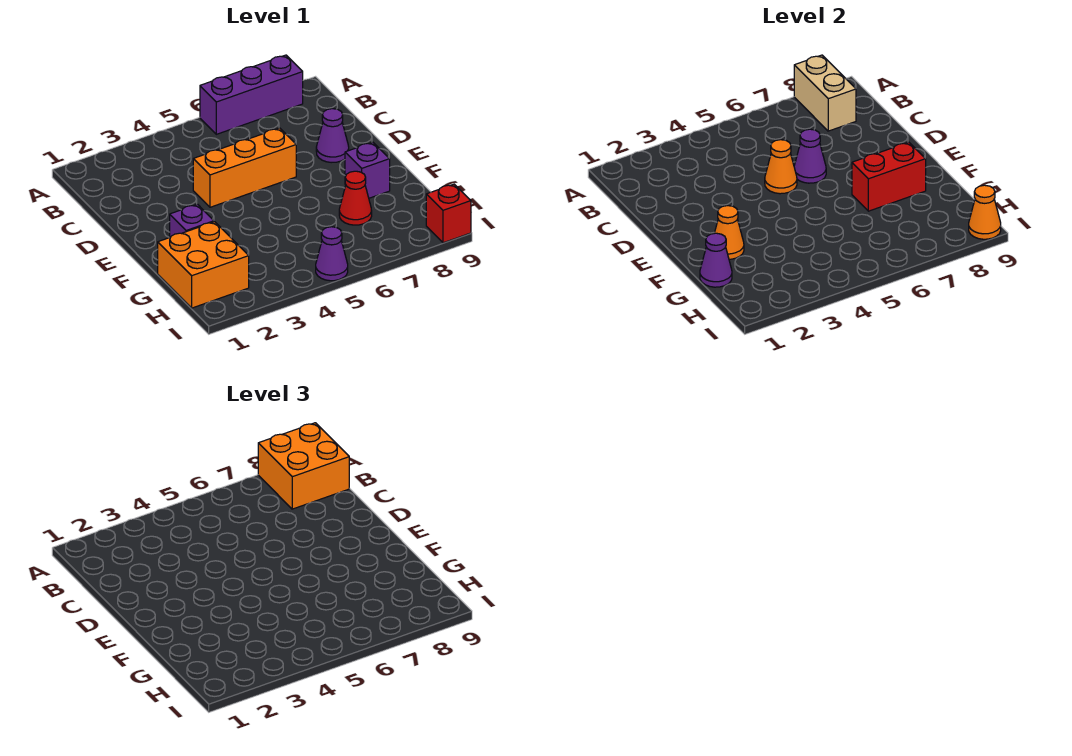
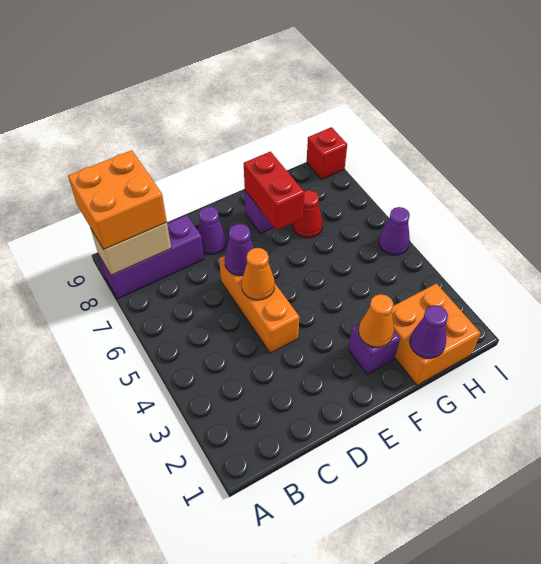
purple brick A6:A8 level 1 -> purple brick A8:C8 level 1
orange cone I9 level 2 -> none

